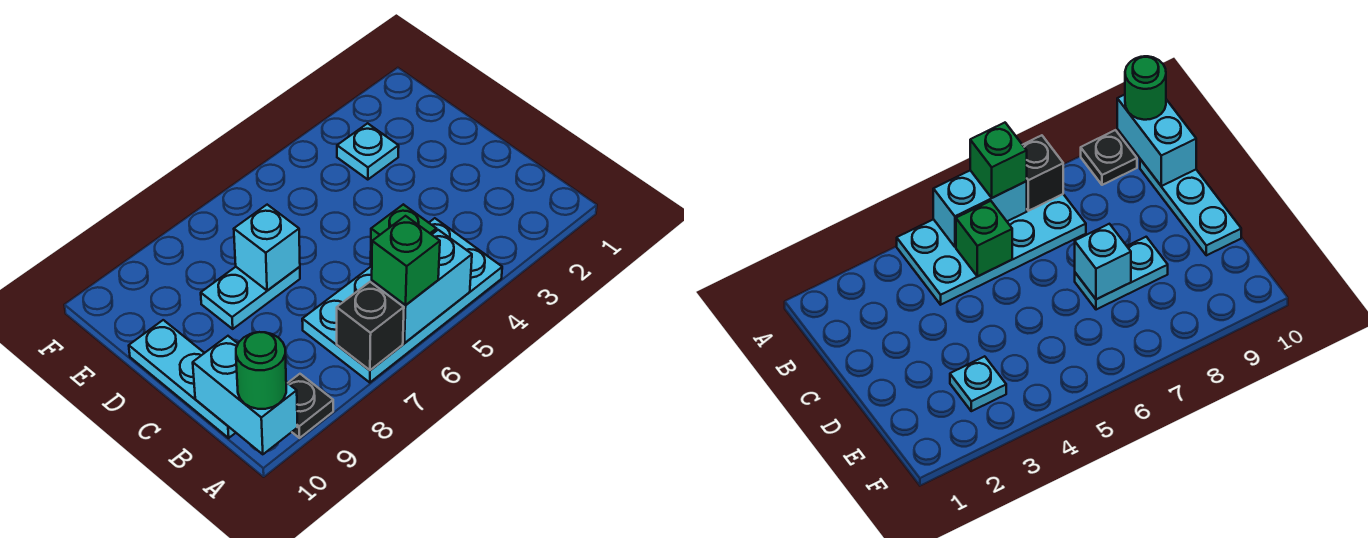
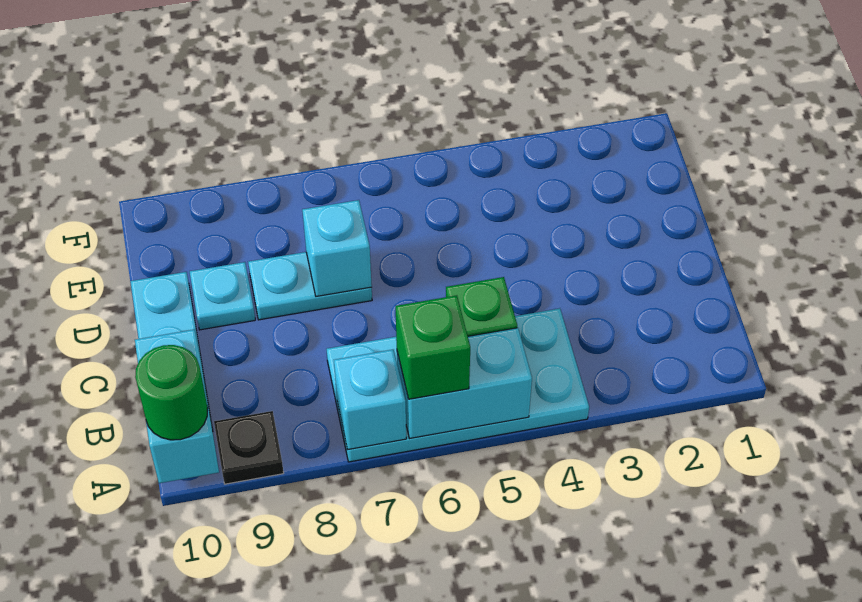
black brick A7 level 2 -> cyan brick A7 level 2
cyan plate E3 level 1 -> cyan plate D9 level 1

